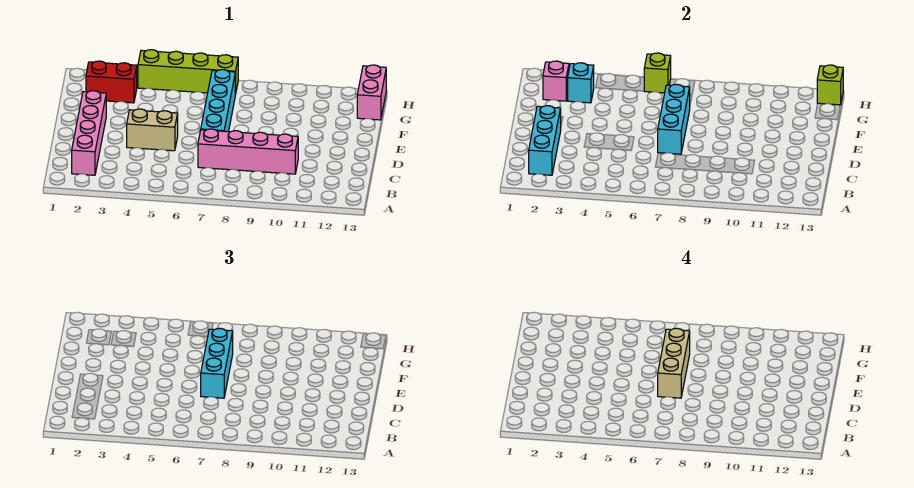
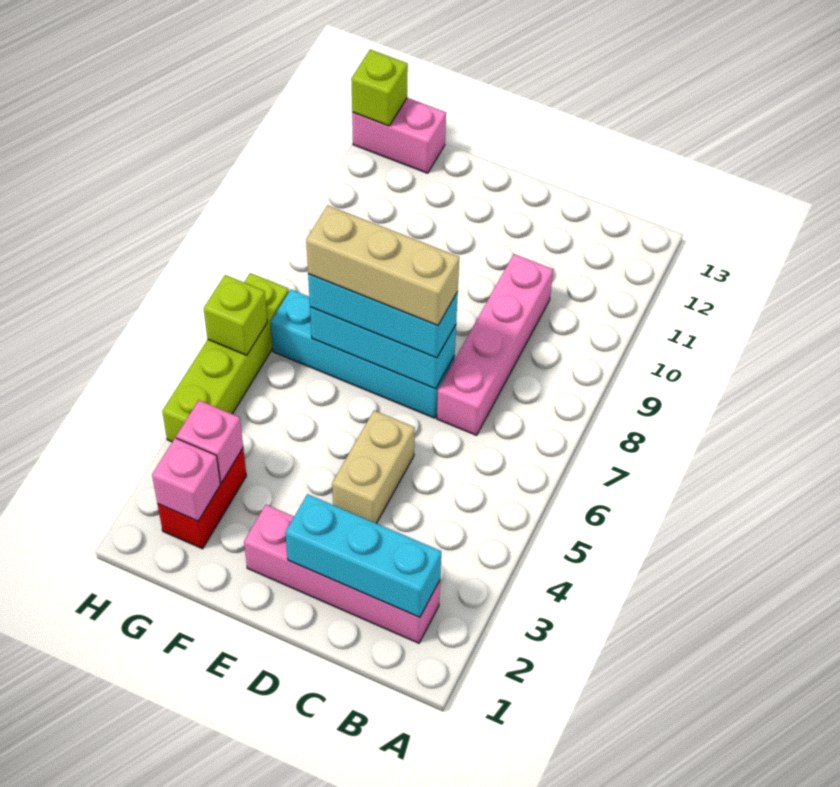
cyan brick G3 level 2 -> pink brick G3 level 2

